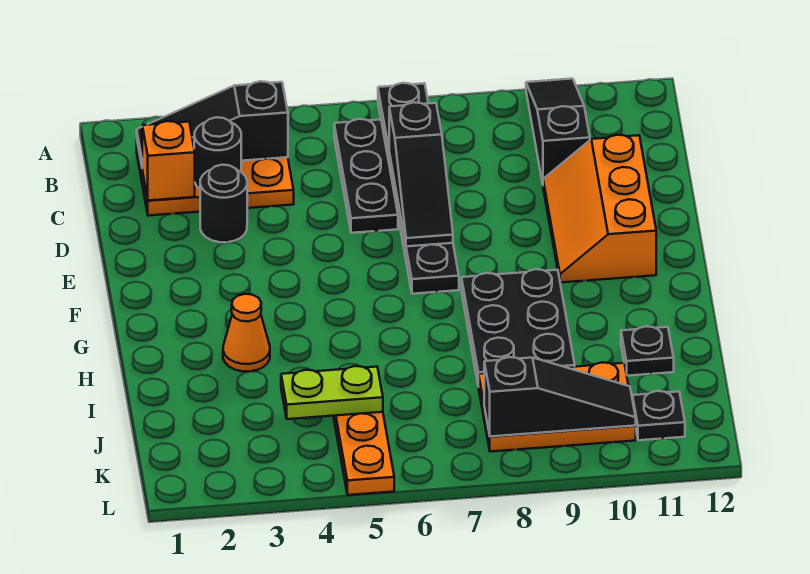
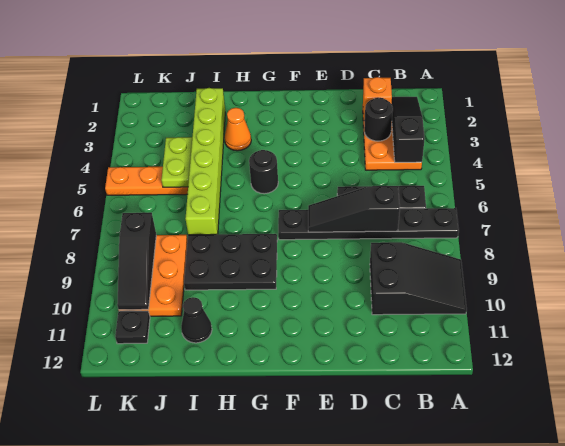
black slope A10:C10 level 1 top C -> black slope A9:C10 level 1 top C
black round brick D3 level 1 -> black round brick G5 level 1
orange slope D10:F11 level 1 top 11 -> none
none -> lime brick I2:I7 level 1
black plate I11 level 1 -> black cone I11 level 1

